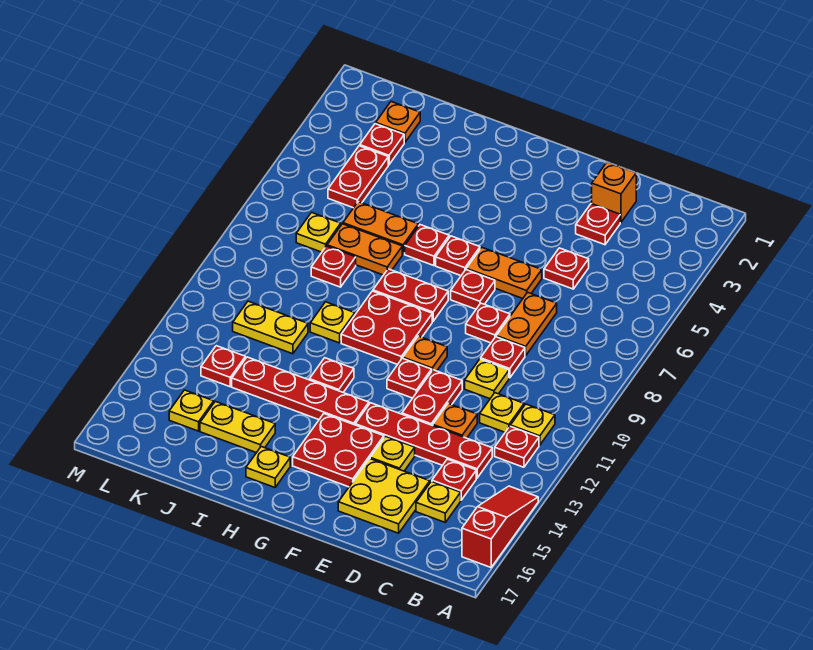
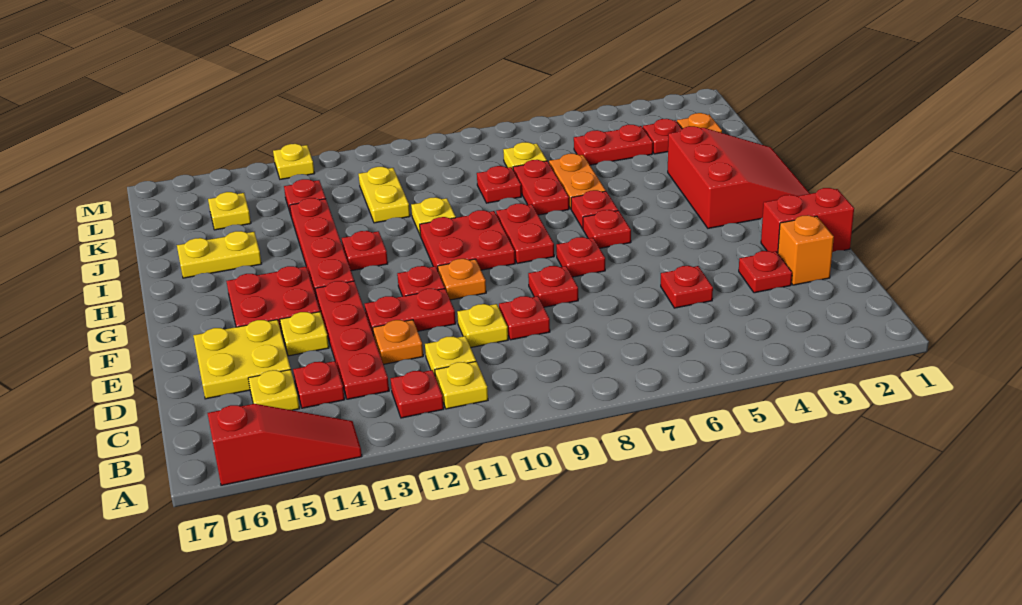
orange plate D7:D8 level 1 -> none
none -> red brick E1:E2 level 1
orange plate E6:F6 level 1 -> none
none -> red slope G1:I3 level 1 top 3
yellow plate H16 level 1 -> yellow plate M13 level 1
orange plate I7:J7 level 1 -> red plate I7:J7 level 1
yellow plate I15:J15 level 1 -> yellow plate I15:I16 level 1

